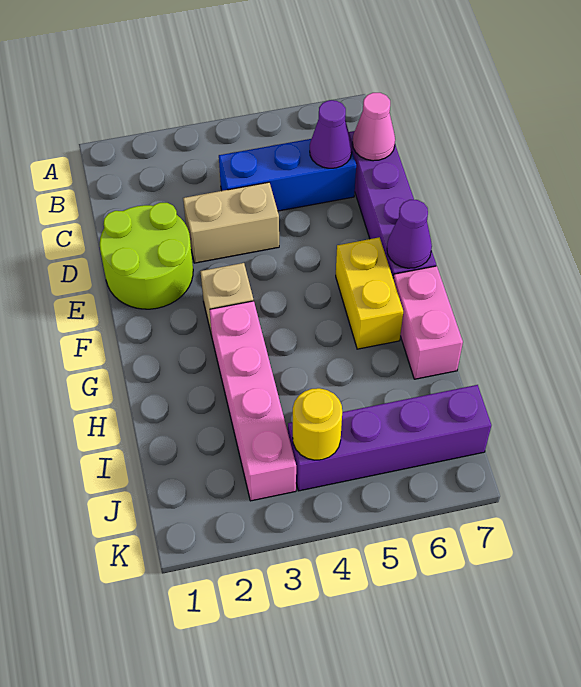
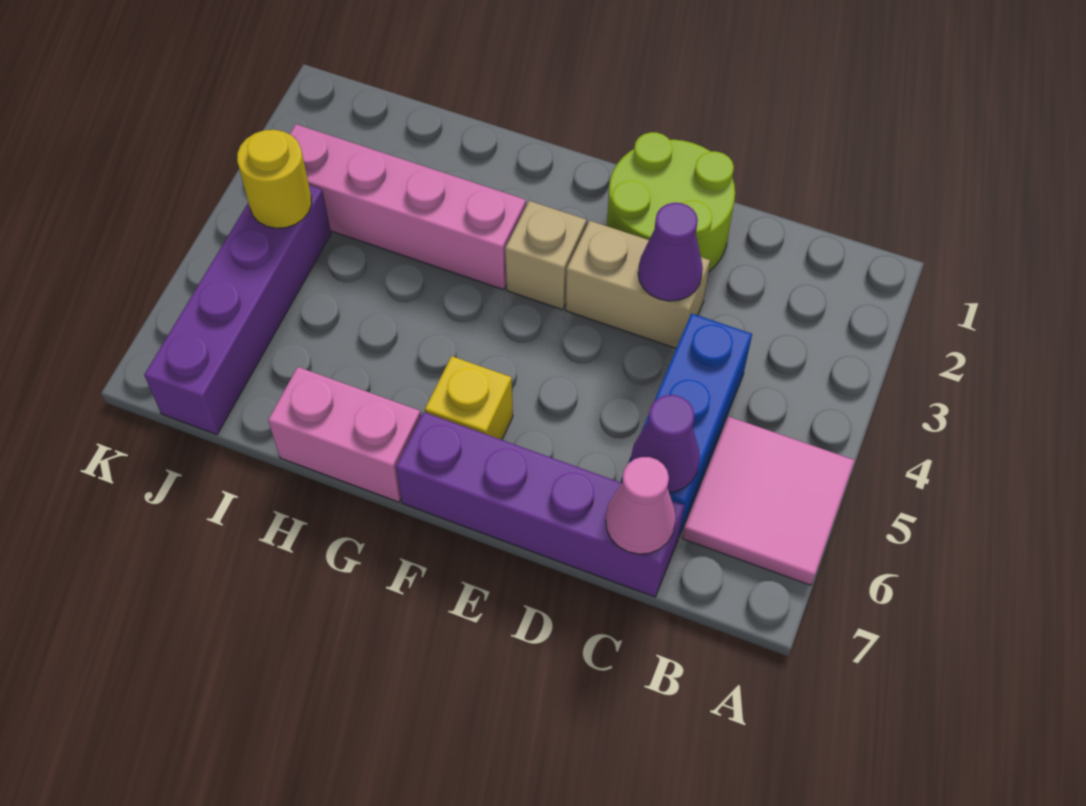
none -> pink tile A5:B6 level 1
tan brick D3:D4 level 1 -> tan brick D3:E3 level 1
yellow brick F6:G6 level 1 -> yellow brick F6 level 1
purple cone F7 level 2 -> purple cone D3 level 2

